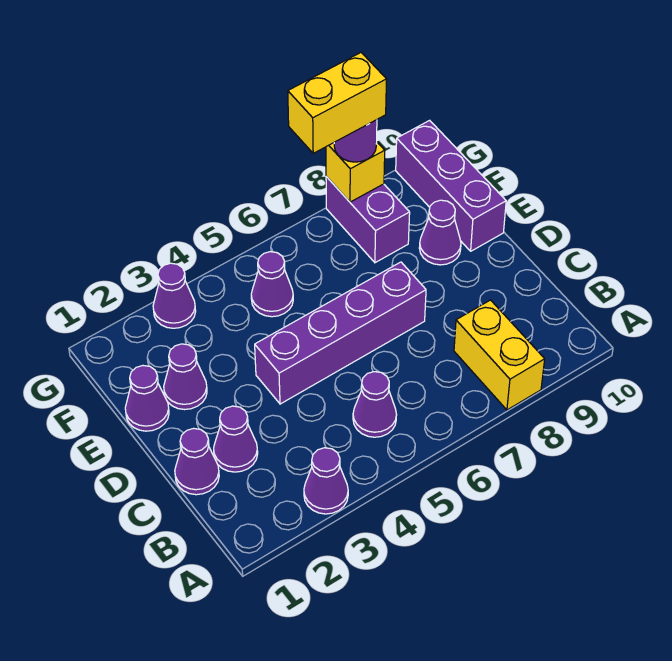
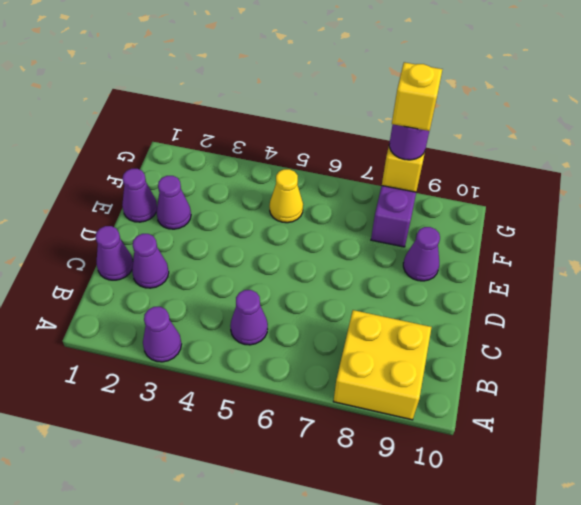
yellow brick A8:B8 level 1 -> yellow brick A8:B9 level 1
purple brick D4:D7 level 1 -> none
purple brick E10:G10 level 1 -> none
purple cone F5 level 1 -> yellow cone F5 level 1
purple cone G3 level 1 -> none
yellow brick G7:G8 level 4 -> yellow brick G8 level 4

